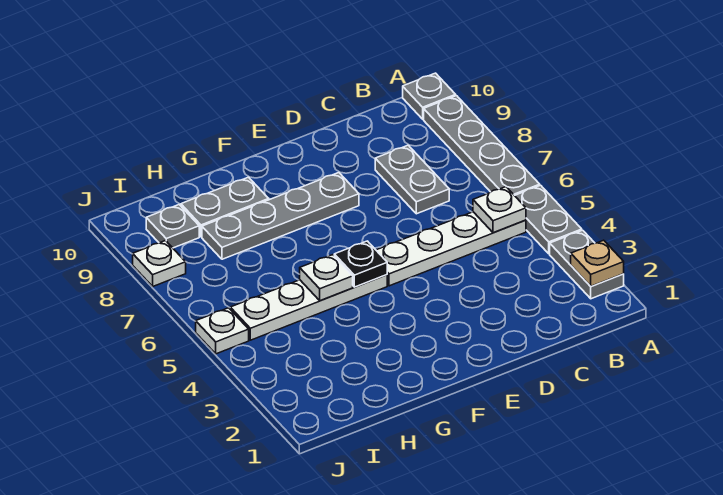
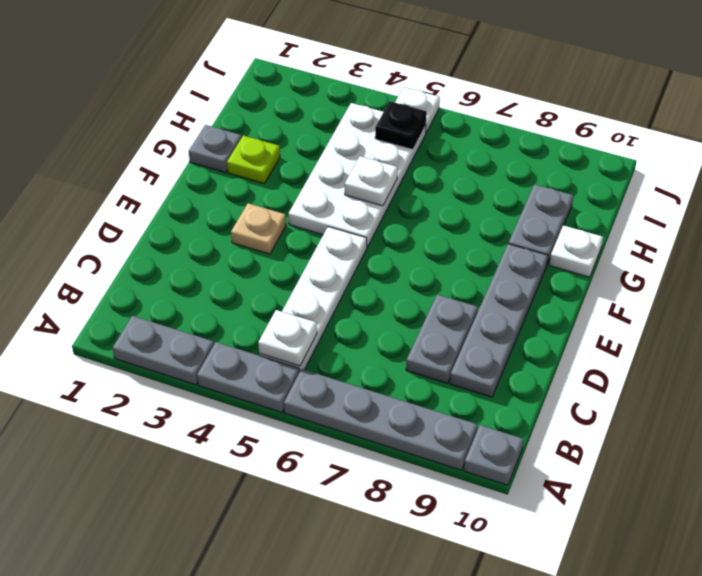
tan plate A2 level 2 -> tan plate E3 level 1
grey plate C7:C8 level 1 -> grey plate C8:D8 level 1
grey plate E8:H8 level 1 -> grey plate C9:F9 level 1
white plate F5:I5 level 1 -> white plate F4:I5 level 1
black plate F5 level 2 -> black plate I5 level 2
none -> lime plate G2 level 1
grey plate I9 level 1 -> grey plate G1 level 1
white plate J8 level 1 -> white plate G10 level 1

